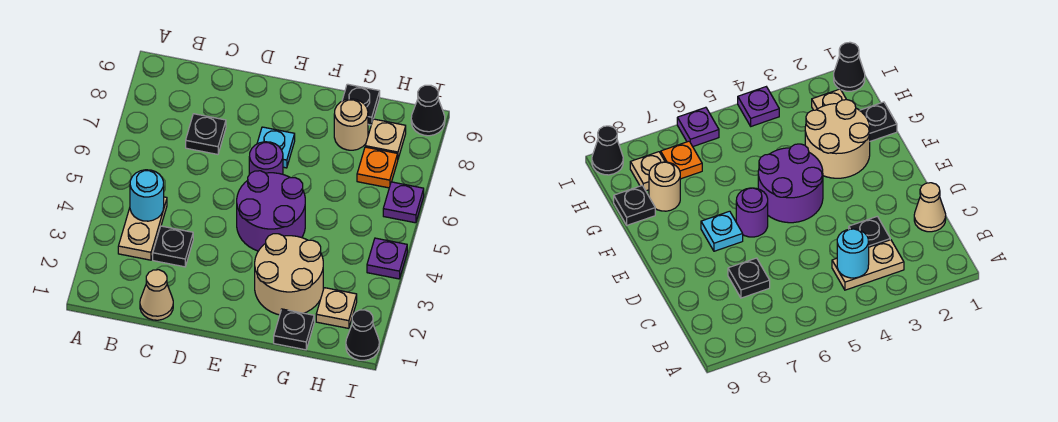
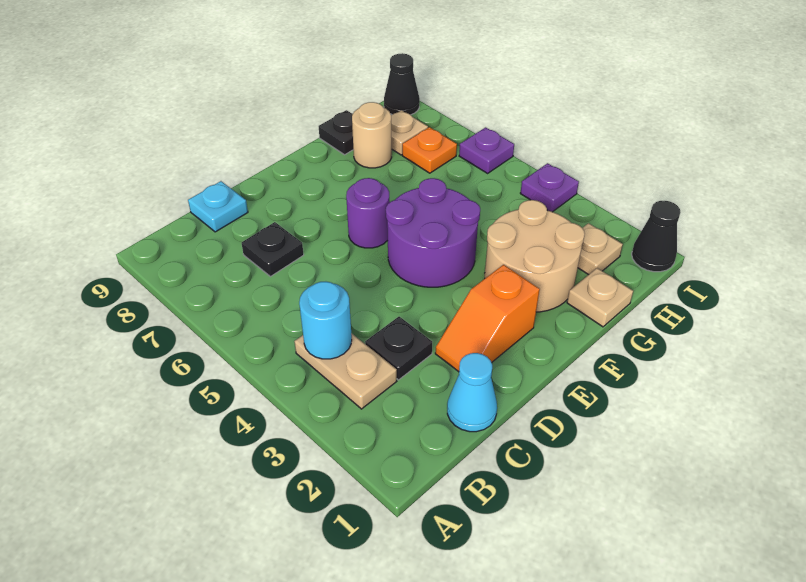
tan cone C1 level 1 -> cyan cone C1 level 1
none -> orange slope D2:E2 level 1 top E
cyan plate E7 level 1 -> cyan plate C9 level 1
black plate G1 level 1 -> tan plate G1 level 1

